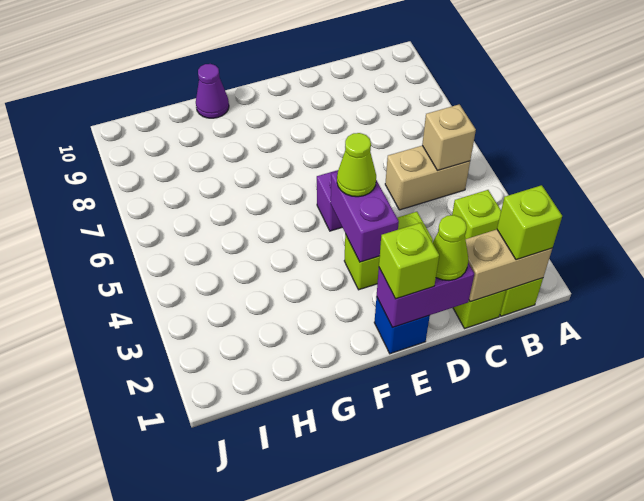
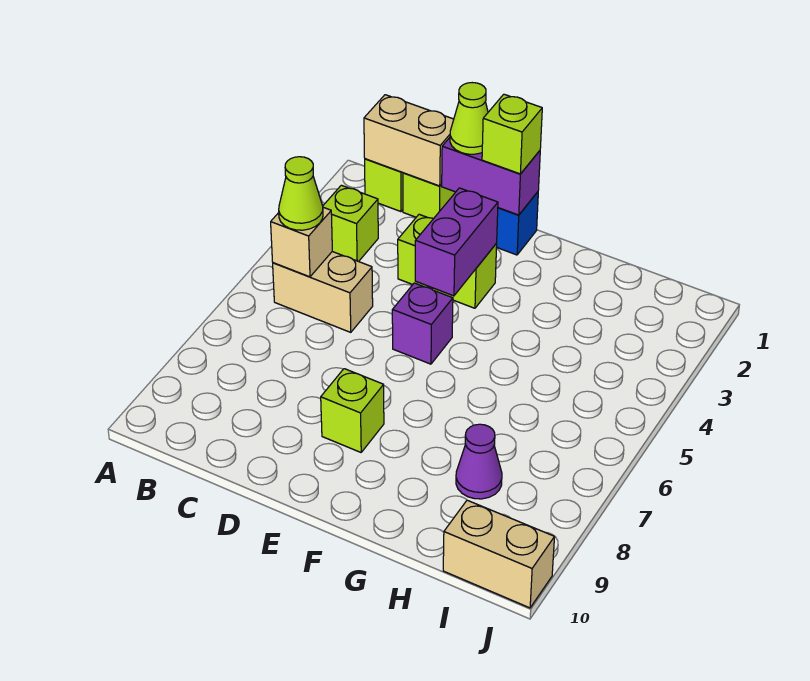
lime brick B1 level 3 -> lime brick E8 level 1
lime cone E4 level 3 -> lime cone B5 level 3
purple cone G10 level 1 -> purple cone H8 level 1
none -> tan brick I10:J10 level 1

